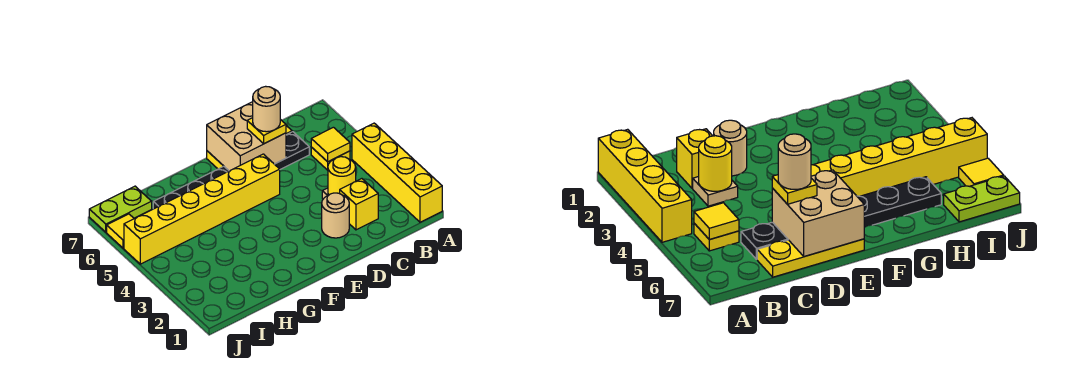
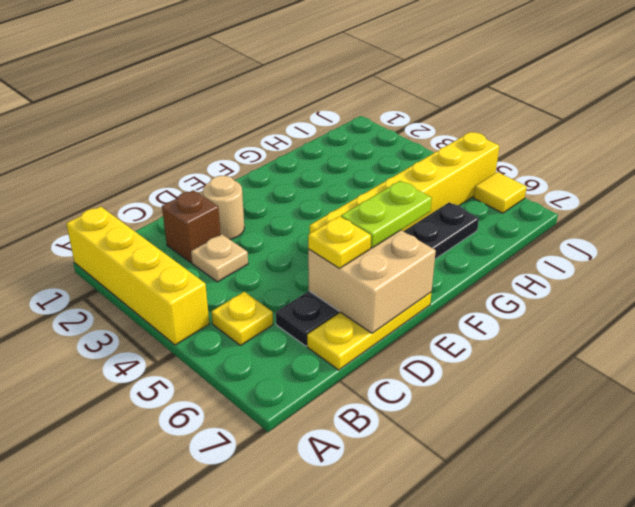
yellow tile B5 level 2 -> none
yellow brick C2 level 1 -> brown brick C2 level 1
yellow round brick C3 level 2 -> none
tan round brick D6 level 4 -> none
lime plate I7:J7 level 1 -> lime plate E6:F6 level 3

